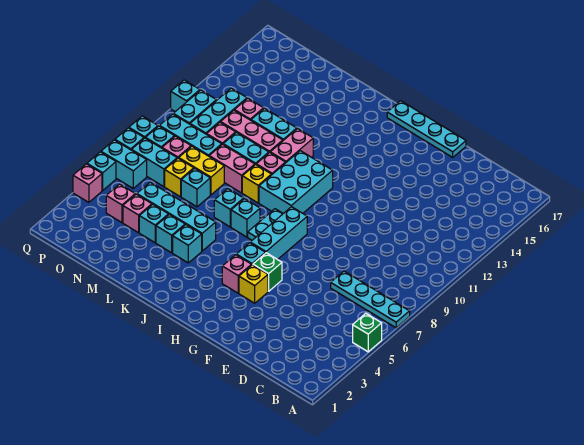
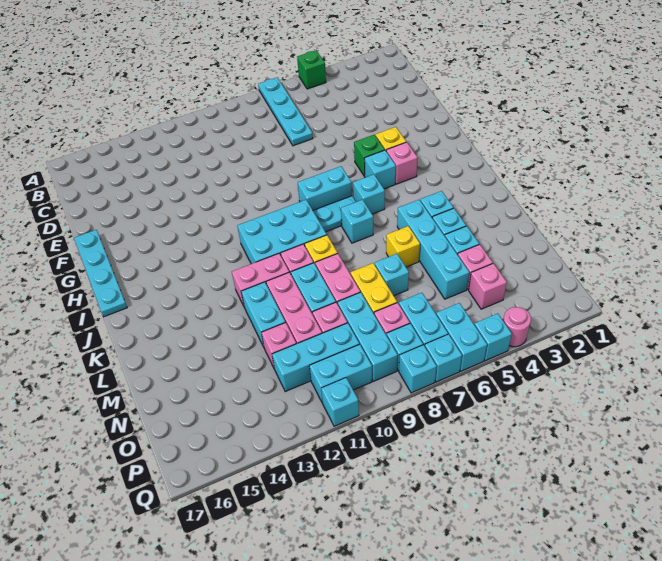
cyan brick H6:H8 level 1 -> cyan brick H7:H8 level 1
cyan brick K7 level 1 -> cyan brick I6 level 1
yellow brick N7 level 1 -> yellow brick L6 level 1
pink brick Q4 level 1 -> pink round brick Q4 level 1

